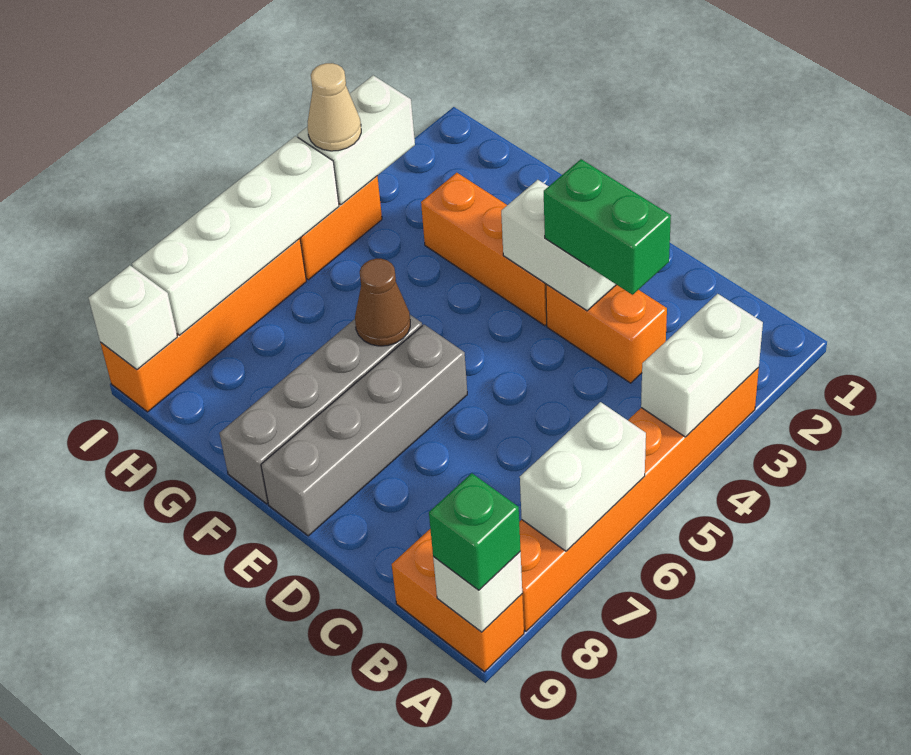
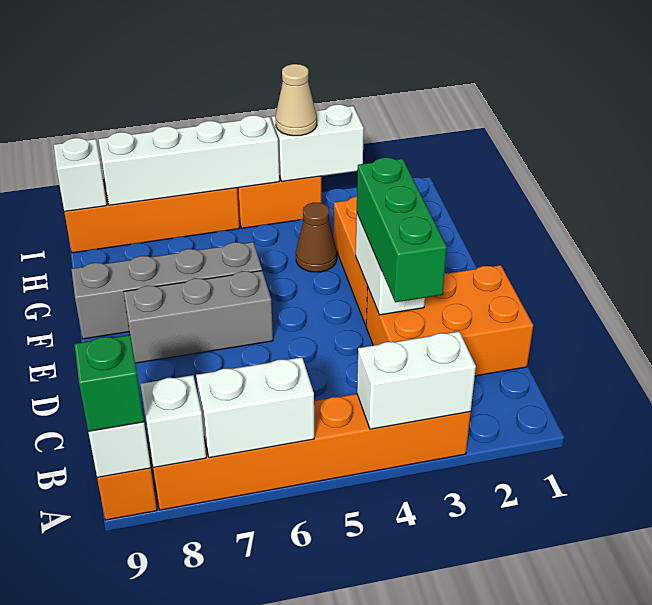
none -> white brick A8 level 2
orange brick C3:D3 level 1 -> orange brick C1:D3 level 1
green brick C3:D3 level 3 -> green brick C3:E3 level 3
grey brick E6:E9 level 1 -> grey brick E6:E8 level 1
brown cone F6 level 2 -> brown cone G4 level 1

